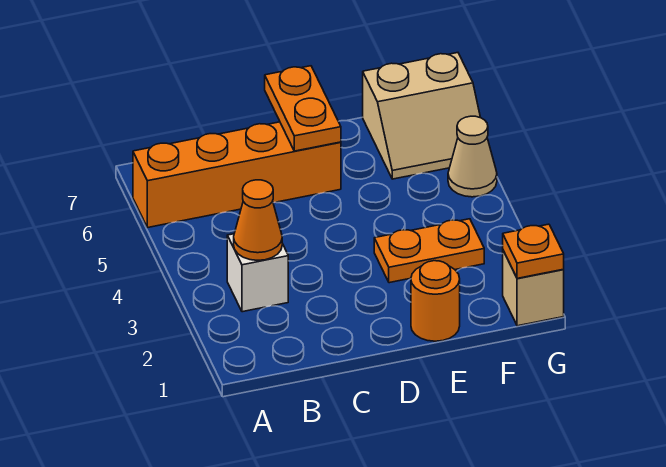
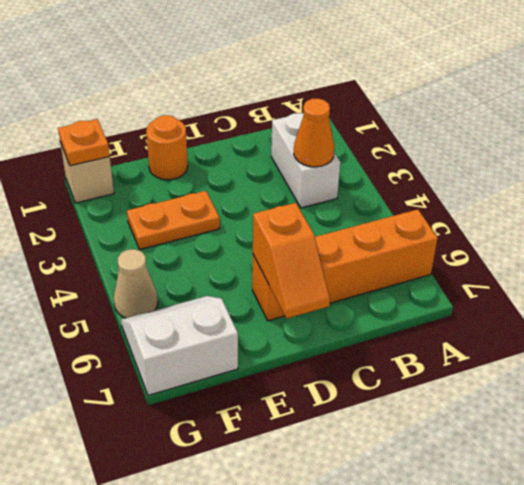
white brick B3 level 1 -> white brick B2:B3 level 1
orange plate D6:D7 level 2 -> orange slope D6:D7 level 2 top 6
tan slope F6:G7 level 1 top 7 -> white slope F6:G7 level 1 top 7

